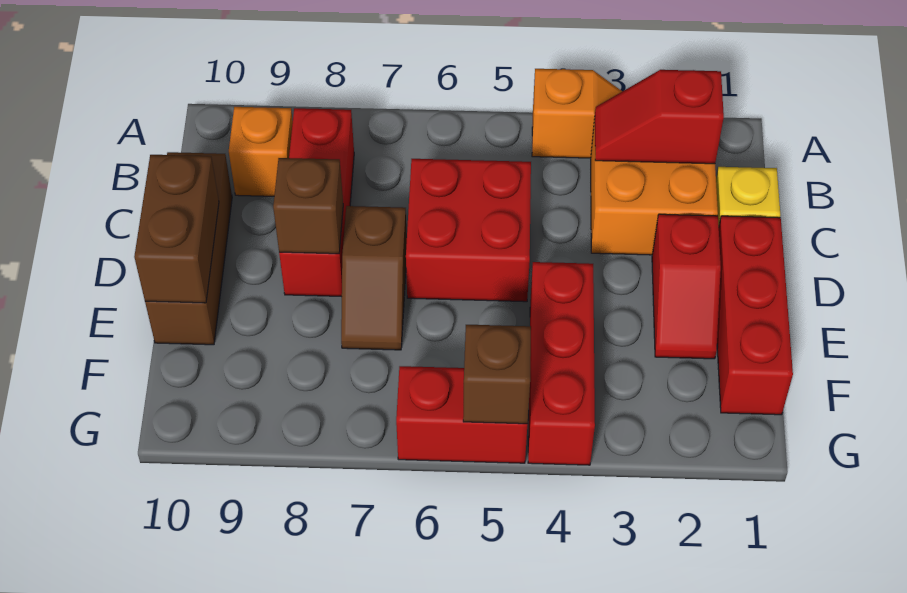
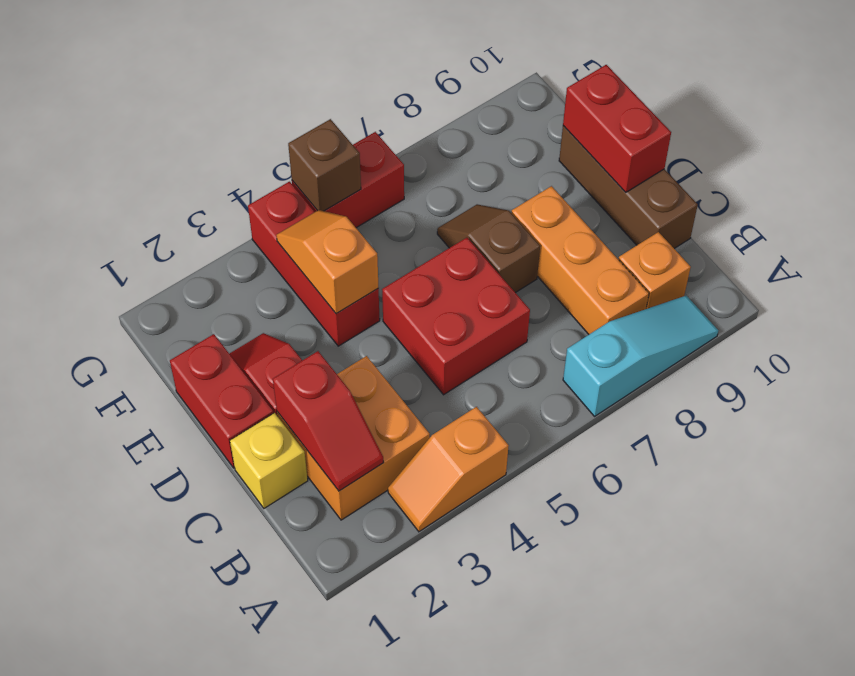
none -> cyan slope A7:A9 level 1 top 7
red slope B2:B3 level 2 top 2 -> red slope B2:C2 level 2 top C
red brick B8:D8 level 1 -> orange brick B8:D8 level 1
red brick D1:F1 level 1 -> red brick D1:E1 level 1
brown brick D8 level 2 -> none
brown brick D10:E10 level 2 -> red brick D10:E10 level 2
none -> orange slope E4:F4 level 2 top E

